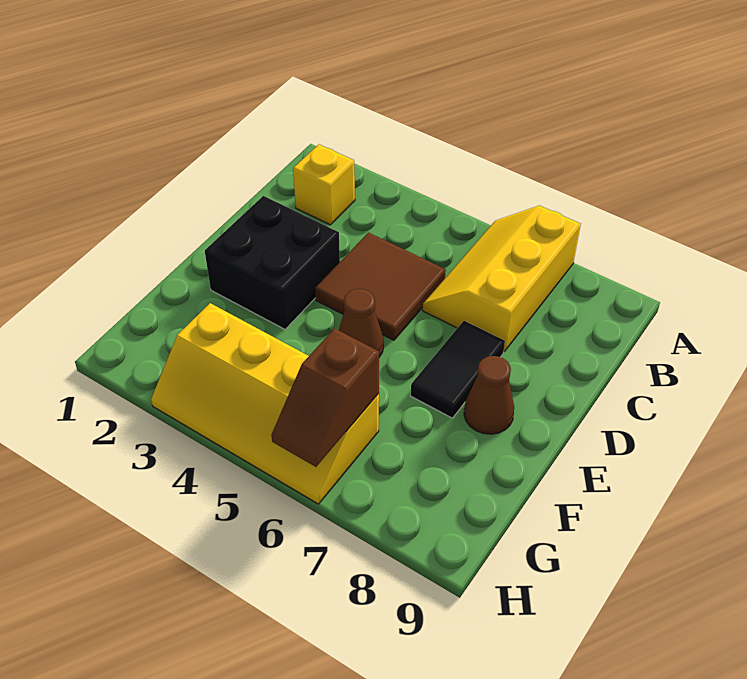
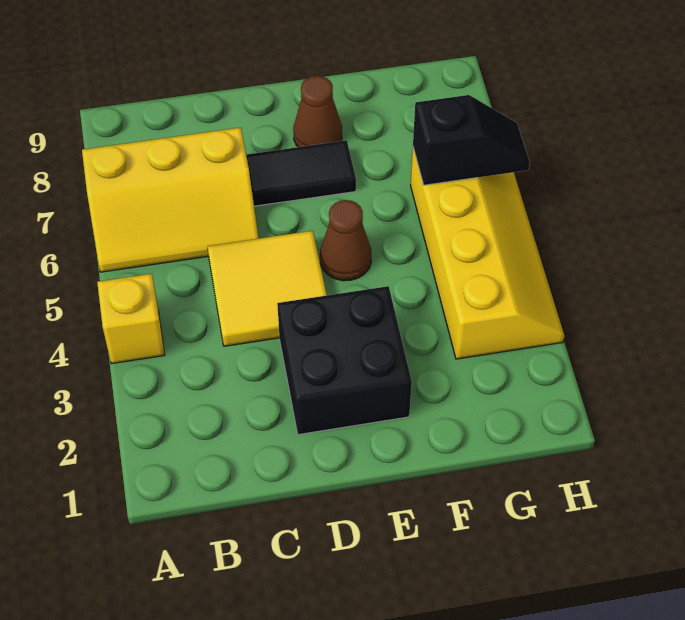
yellow brick B2 level 1 -> yellow brick A4 level 1
brown tile C4:D5 level 1 -> yellow tile C4:D5 level 1
brown slope G6:H6 level 2 top G -> black slope G6:H6 level 2 top G

